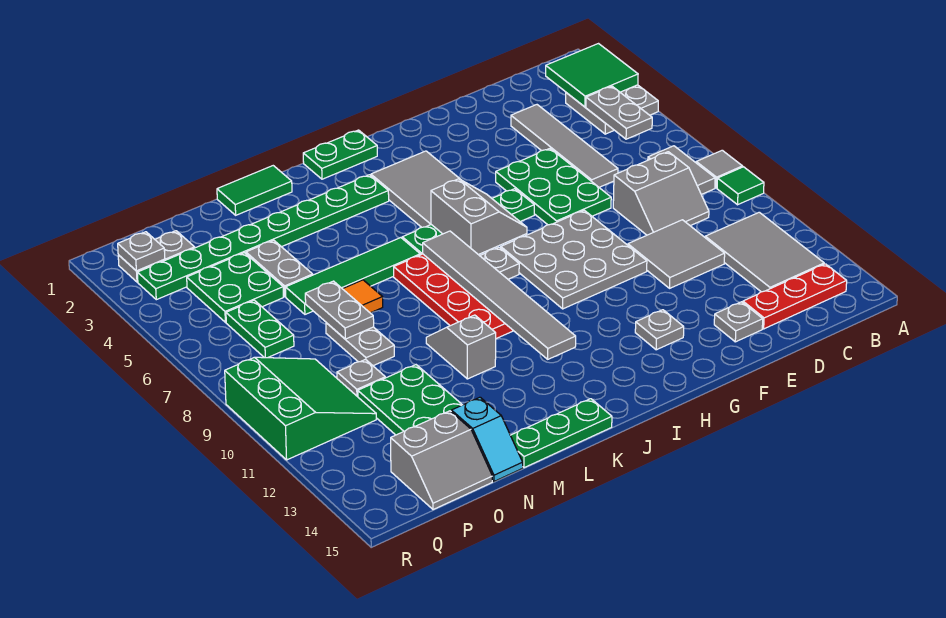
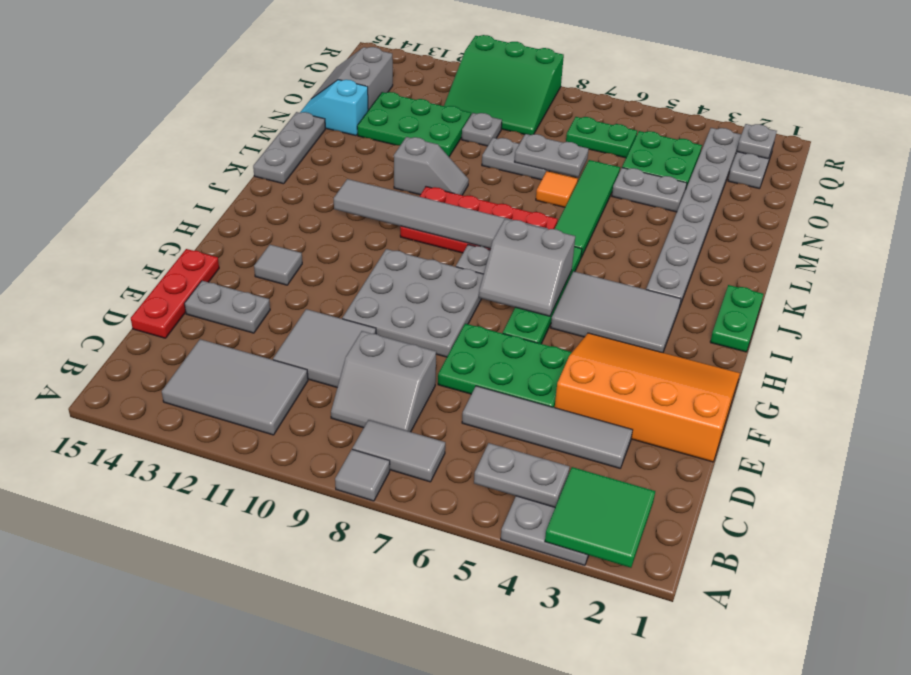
green tile A9 level 1 -> none
red plate B14:D14 level 1 -> red plate D15:F15 level 1
grey slope C8:D9 level 1 top 8 -> grey slope C8:D9 level 1 top D
none -> orange slope E1:G4 level 1 top E
grey plate E14 level 1 -> grey plate E13:E14 level 1
grey plate G13 level 1 -> grey tile G13 level 1
green plate J3:Q3 level 1 -> grey plate J3:Q3 level 1
green plate K15:M15 level 1 -> grey plate K15:M15 level 1
green tile L1:M1 level 1 -> none

